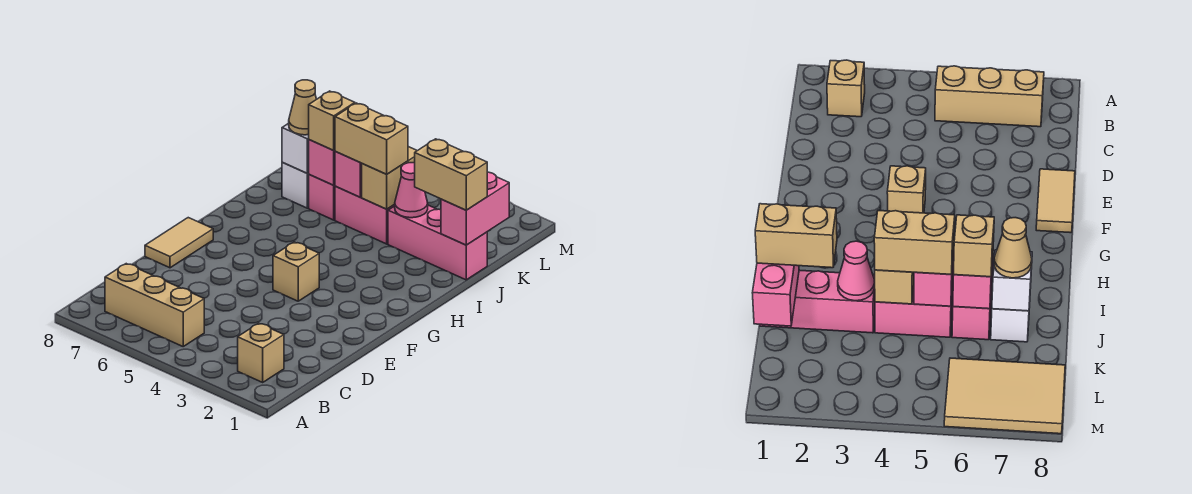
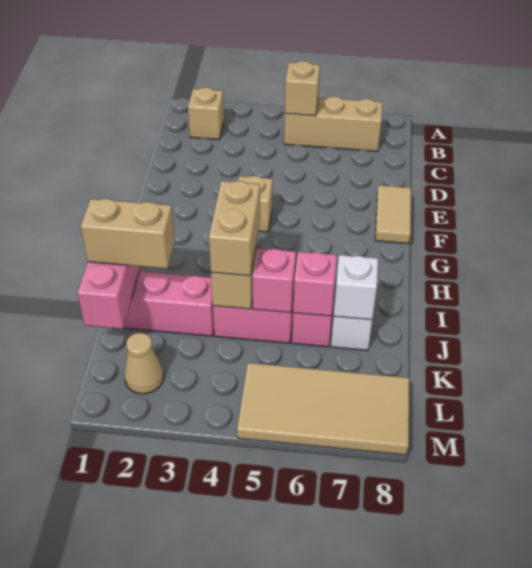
pink cone J3 level 2 -> none
tan brick J4:J5 level 3 -> tan brick I4:J4 level 3
tan brick J6 level 3 -> tan brick B5 level 2
tan cone J7 level 3 -> tan cone L2 level 1
tan tile L6:M8 level 1 -> tan tile L5:M8 level 1

